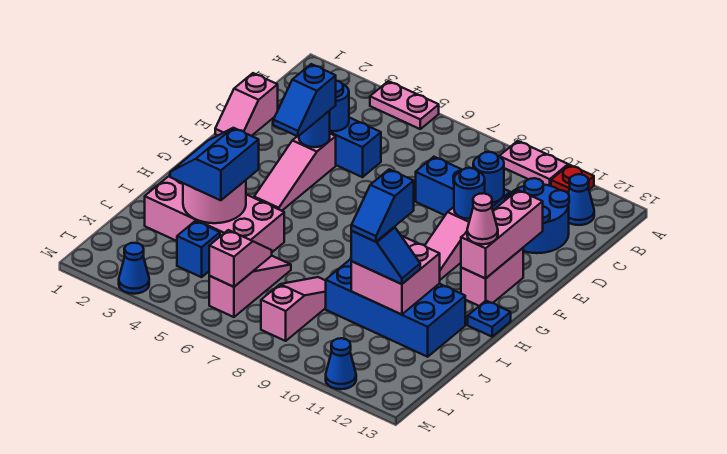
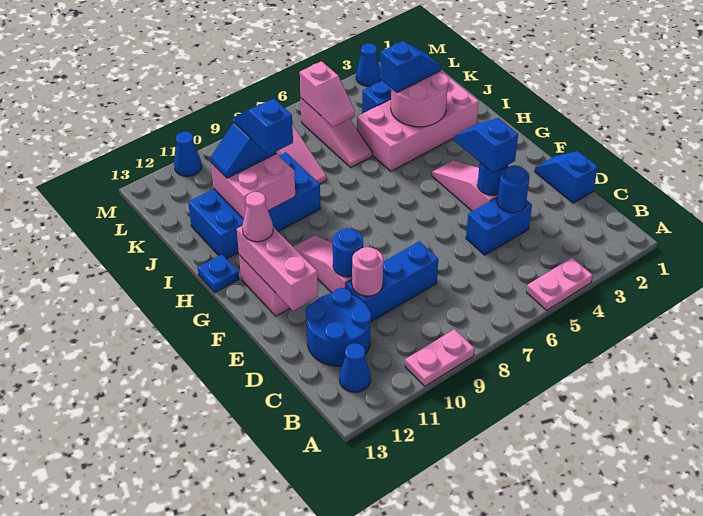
red plate A11 level 1 -> none
pink slope D1:E1 level 1 top D -> blue slope D1:E1 level 1 top D
blue round brick D10 level 2 -> pink round brick D10 level 2
blue slope I3:J4 level 3 top 4 -> blue slope J3:J4 level 3 top 4

